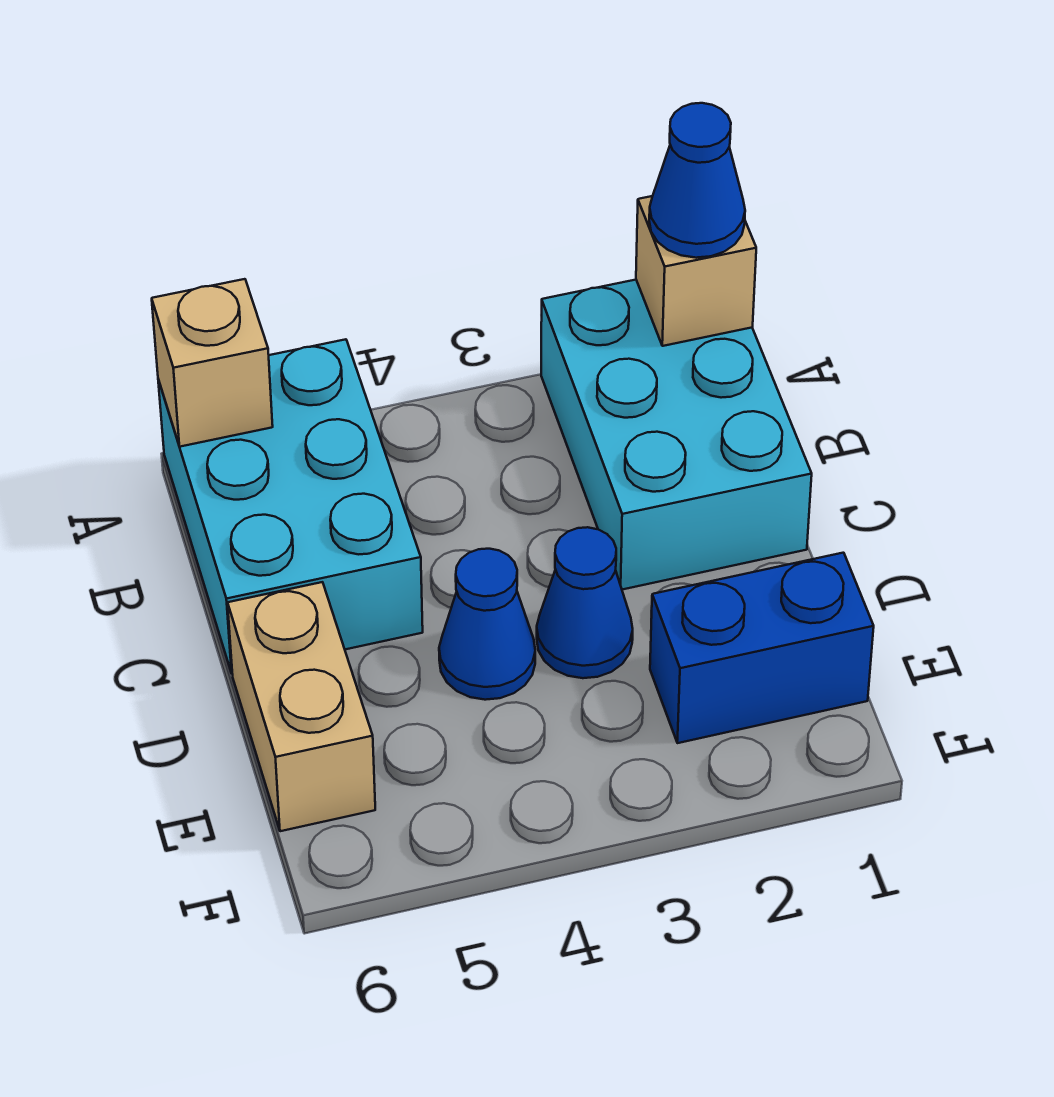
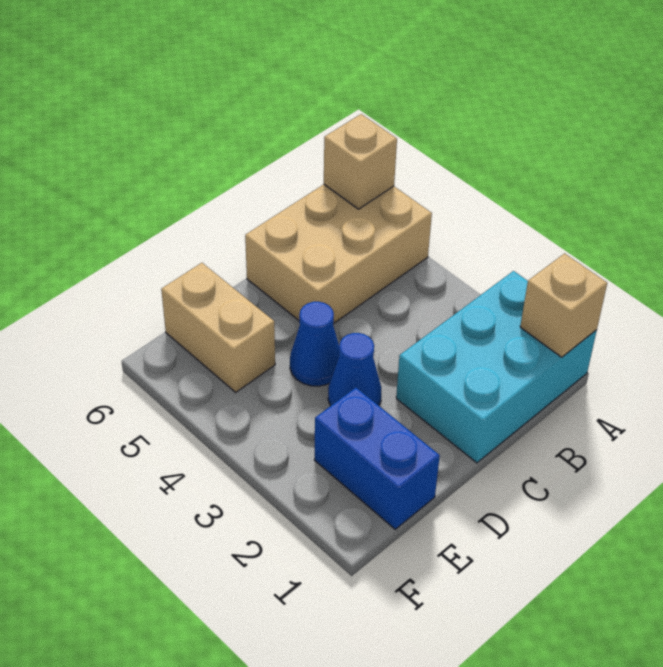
blue cone A1 level 3 -> none
cyan brick A5:C6 level 1 -> tan brick A5:C6 level 1
tan brick D6:E6 level 1 -> tan brick E5:E6 level 1

